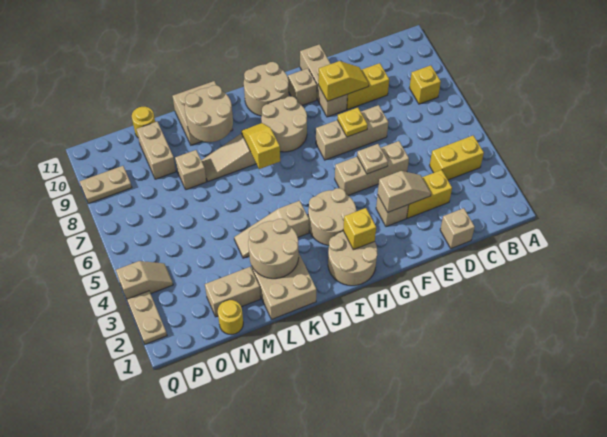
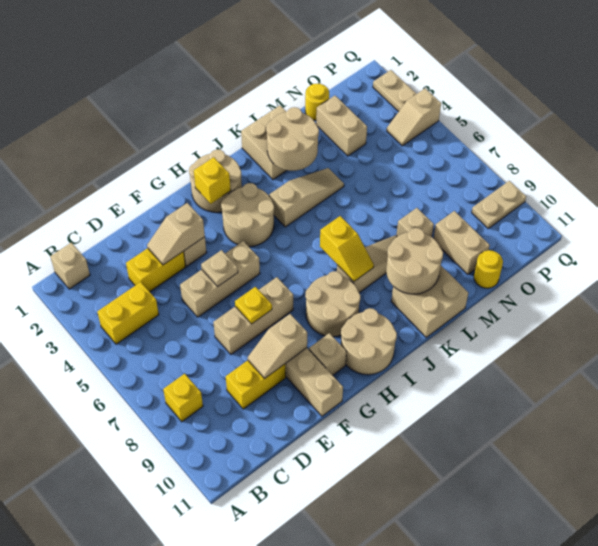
tan brick D1 level 1 -> tan brick B1 level 1
yellow slope E9:F9 level 2 top F -> tan slope E9:F9 level 2 top F
tan brick M2:N2 level 1 -> tan brick N2:N3 level 1

